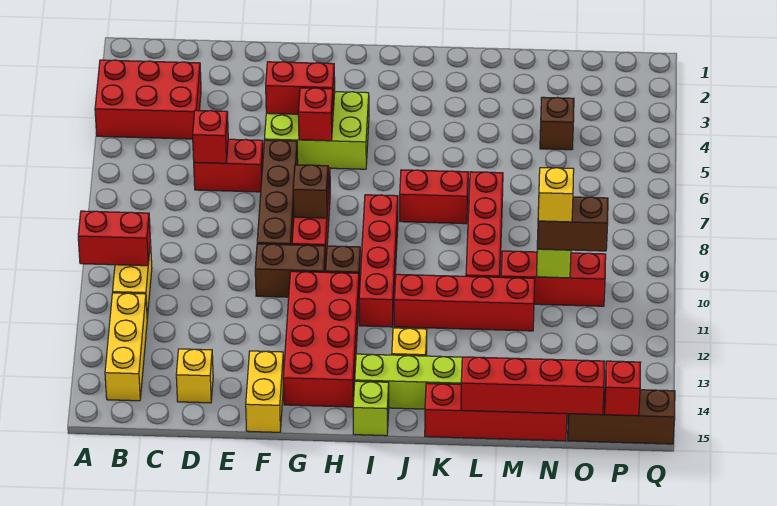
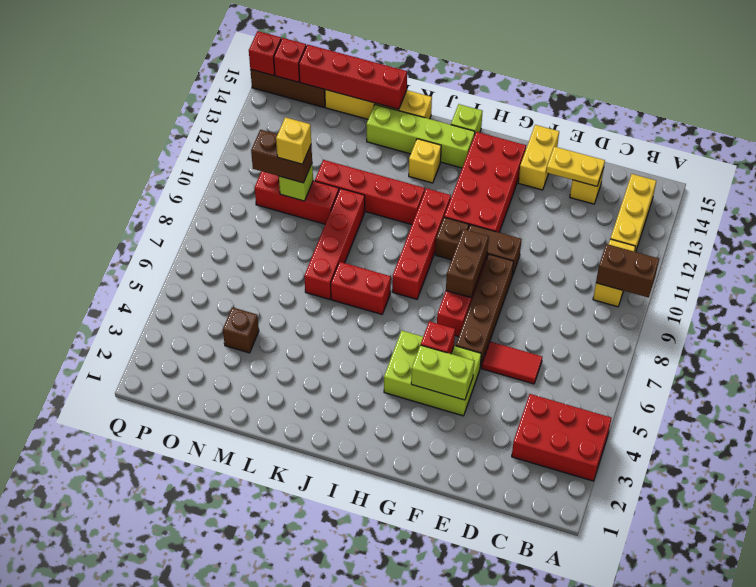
red brick A10:B10 level 2 -> brown brick A10:B10 level 2
red brick D6:E6 level 1 -> red tile D6:E6 level 1
red brick D6 level 2 -> red brick Q15 level 2
none -> yellow plate D14:E14 level 2
red brick F4:G4 level 2 -> lime brick F4:G4 level 2
brown brick G8 level 2 -> brown brick G8:G9 level 2
red brick K15:N15 level 1 -> yellow brick K15:N15 level 1

